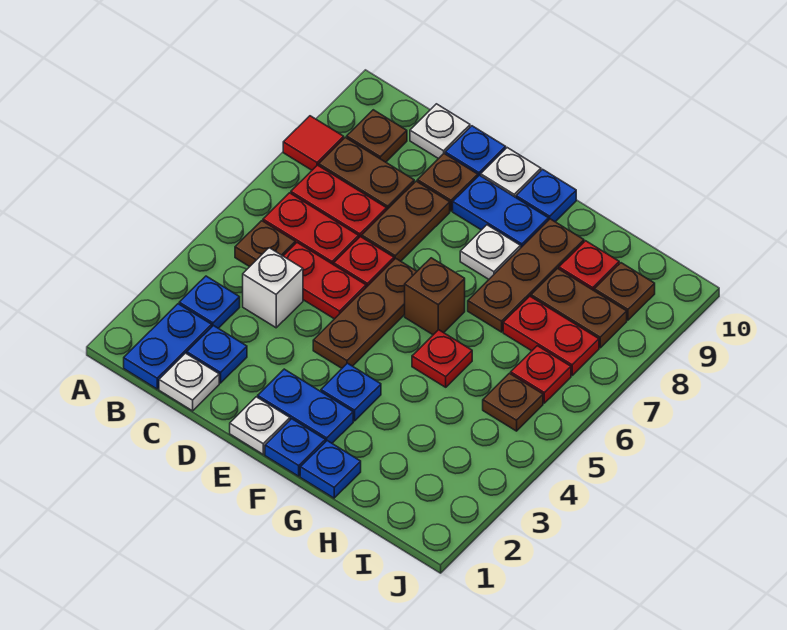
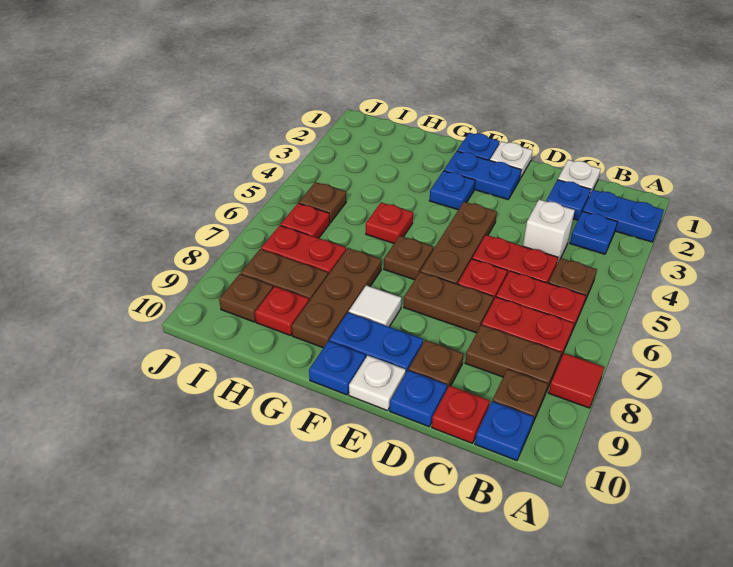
blue plate B1:B2 level 1 -> blue plate A2:B2 level 1
white plate C10 level 1 -> red plate C10 level 1
brown plate D7:D8 level 1 -> brown plate D7:E7 level 1
brown brick F6 level 1 -> brown plate F6 level 1
white plate F8 level 1 -> white tile F8 level 1
blue plate G1 level 1 -> blue plate B10 level 1

